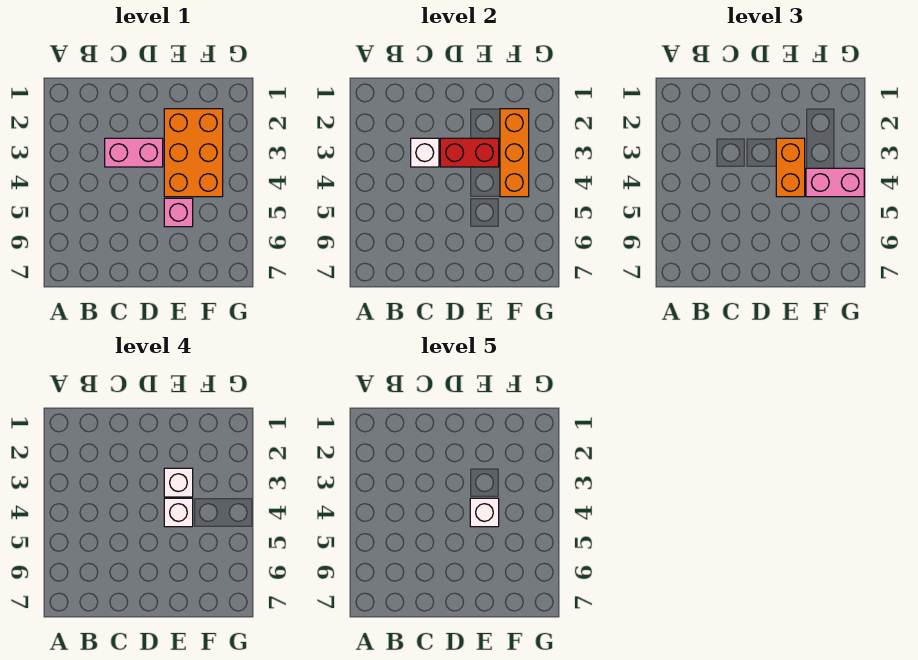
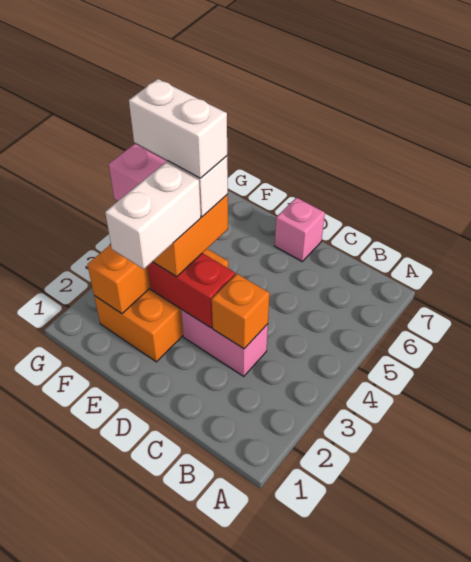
white brick C3 level 2 -> orange brick C3 level 2
white brick E3 level 4 -> white brick E2:E3 level 4
white brick E4 level 5 -> white brick E4:F4 level 5
pink brick E5 level 1 -> pink brick D7 level 1

